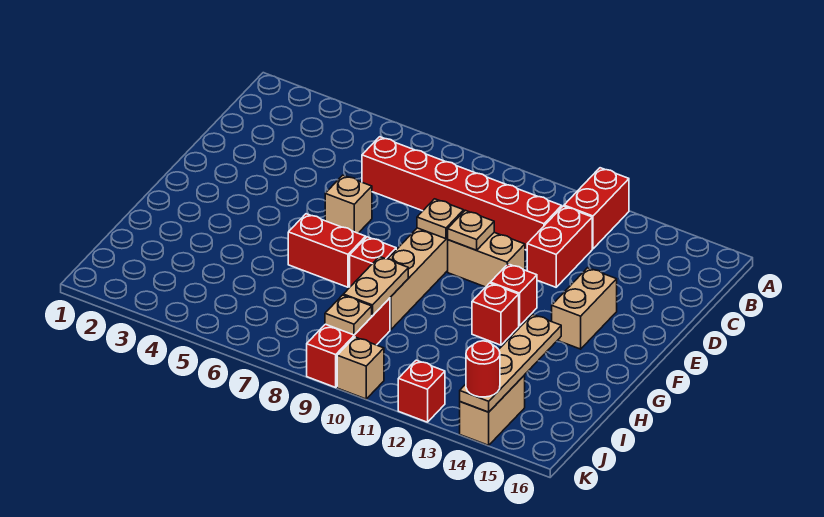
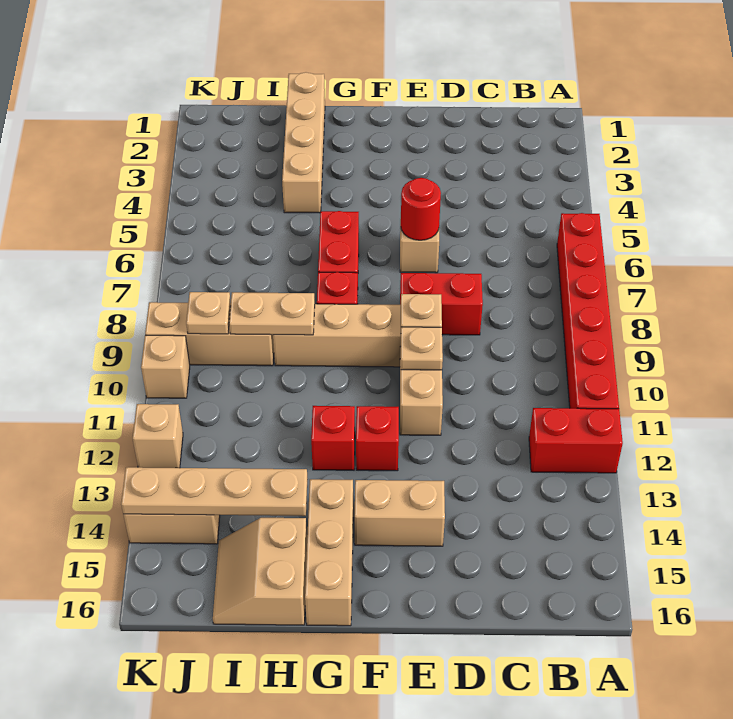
red brick C6:C11 level 1 -> red brick A6:A11 level 1
red brick C12:D12 level 1 -> red brick D8:E8 level 1
none -> tan brick G14:G16 level 1
none -> tan brick H1:H4 level 1
none -> tan slope H15:I16 level 1 top H
red brick I9:K9 level 1 -> tan brick I9:K9 level 1
red brick K12 level 1 -> tan brick K12 level 1
red round brick K14 level 3 -> red round brick E6 level 2

